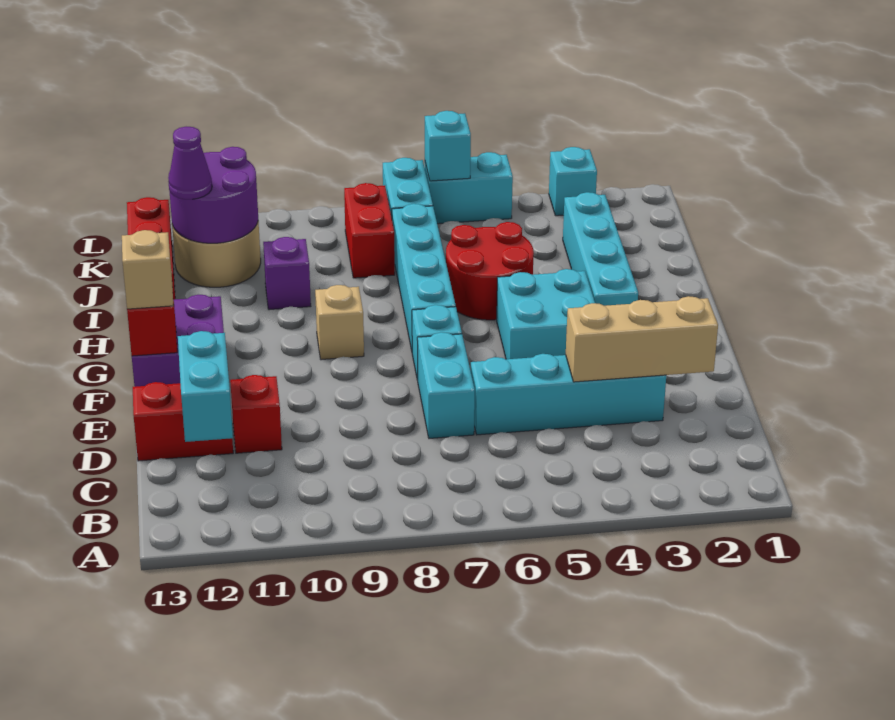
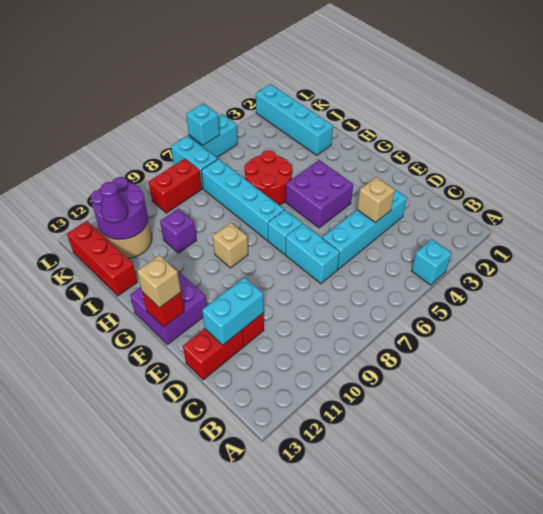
cyan brick C12:D12 level 2 -> cyan brick D11:D12 level 2
tan brick D2:D4 level 2 -> tan brick D4 level 2
cyan brick F4:G5 level 1 -> purple brick F4:G5 level 1
cyan brick G3:J3 level 1 -> cyan brick I2:L2 level 1
red brick J8:K8 level 1 -> red brick K8:K9 level 1
cyan brick L3 level 1 -> cyan brick A4 level 1

